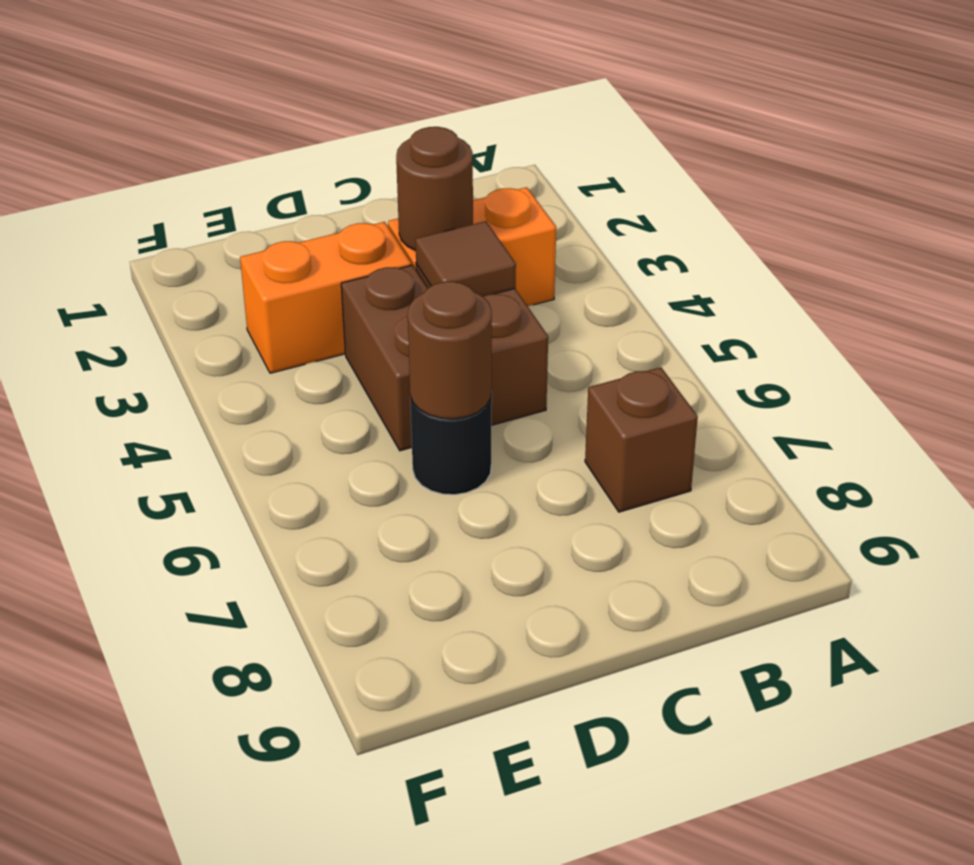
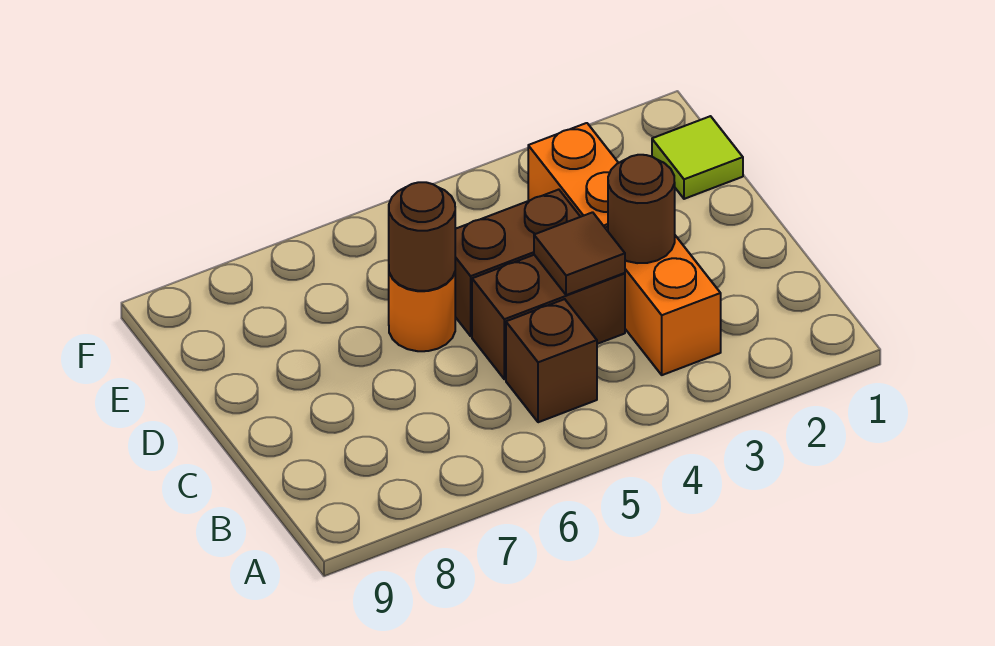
brown brick B7 level 1 -> brown brick B5 level 1
black round brick D6 level 1 -> orange round brick D6 level 1
none -> lime tile E1 level 1

